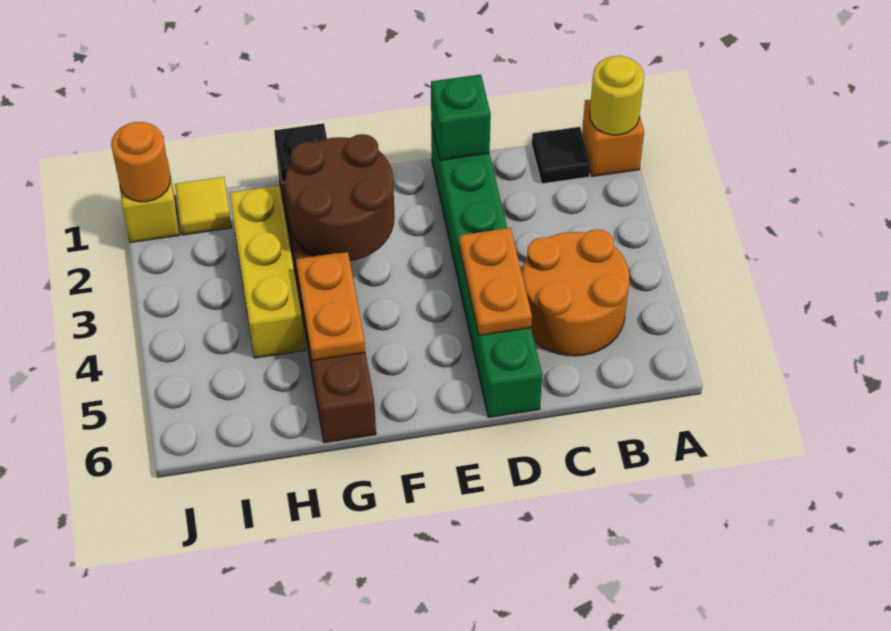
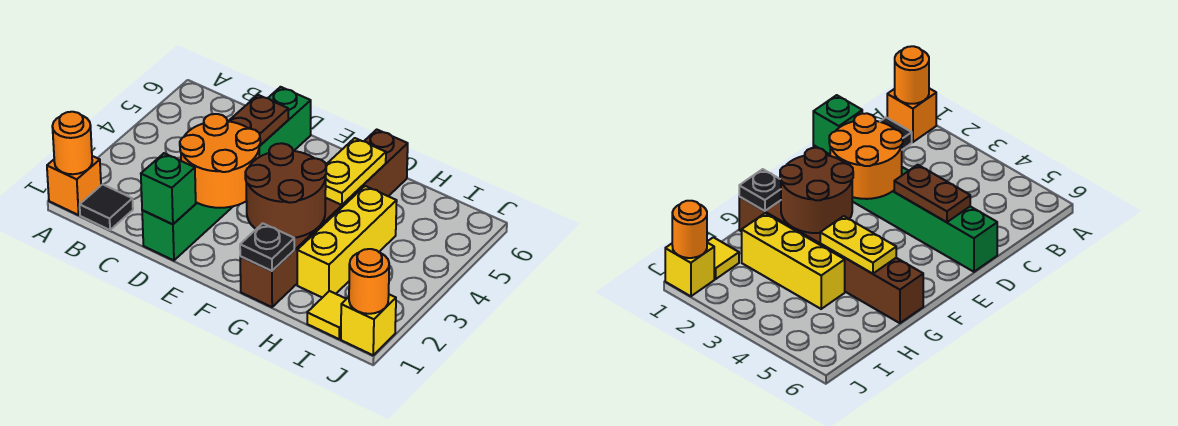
yellow round brick A1 level 2 -> orange round brick A1 level 2
orange round brick B4:C5 level 1 -> orange round brick D2:E3 level 2
orange plate D4:D5 level 2 -> brown plate D4:D5 level 2
orange plate G4:G5 level 2 -> yellow plate G4:G5 level 2

